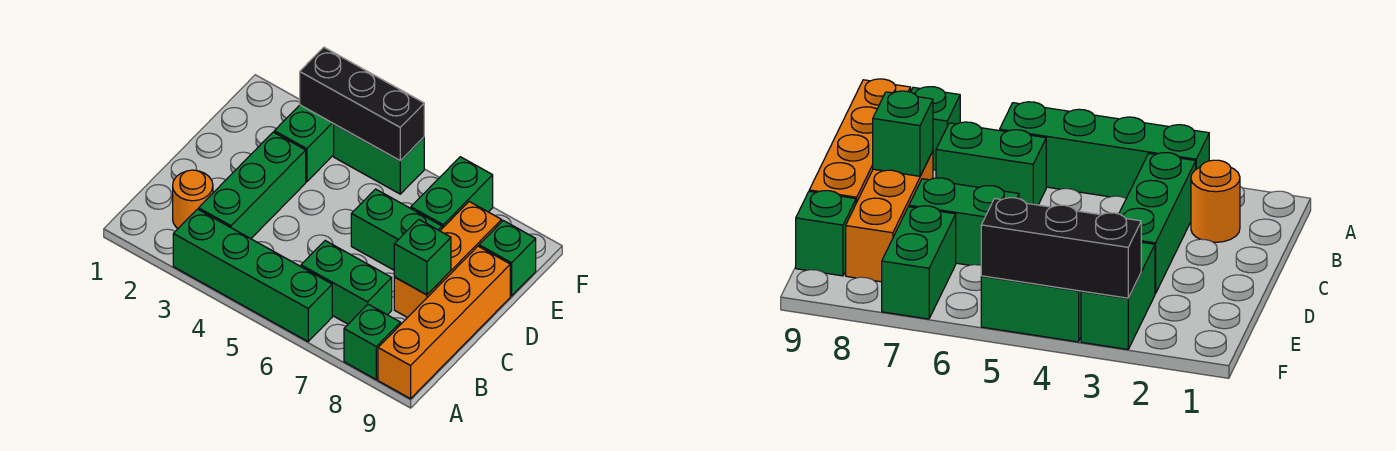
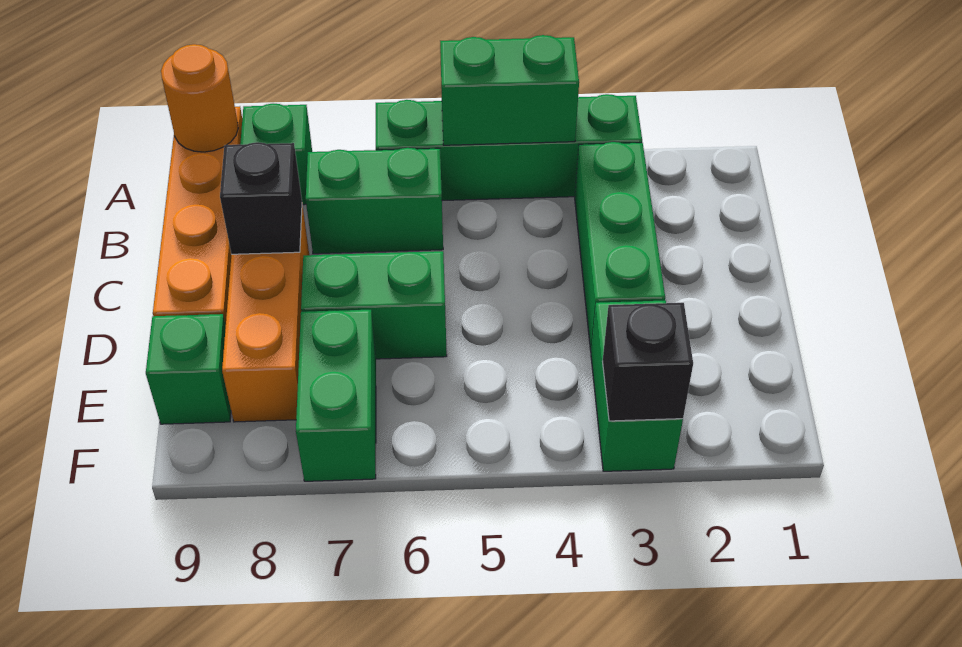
orange round brick B2 level 1 -> orange round brick A9 level 2
green brick C8 level 2 -> black brick C8 level 2
black brick F3:F5 level 2 -> black brick F3 level 2
green brick F4:F5 level 1 -> green brick A4:A5 level 2

